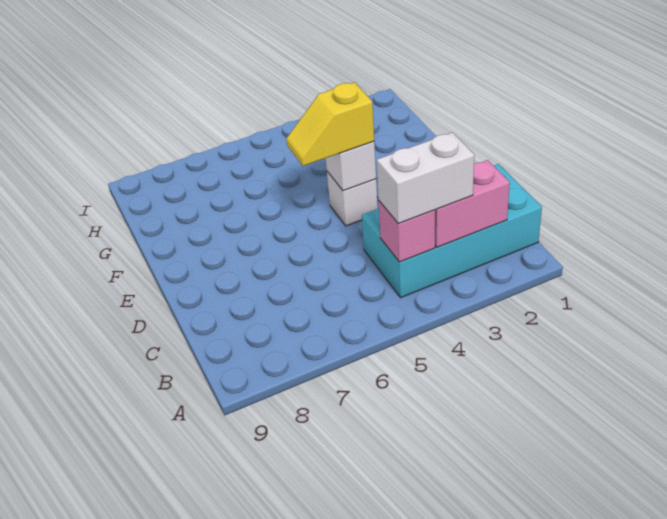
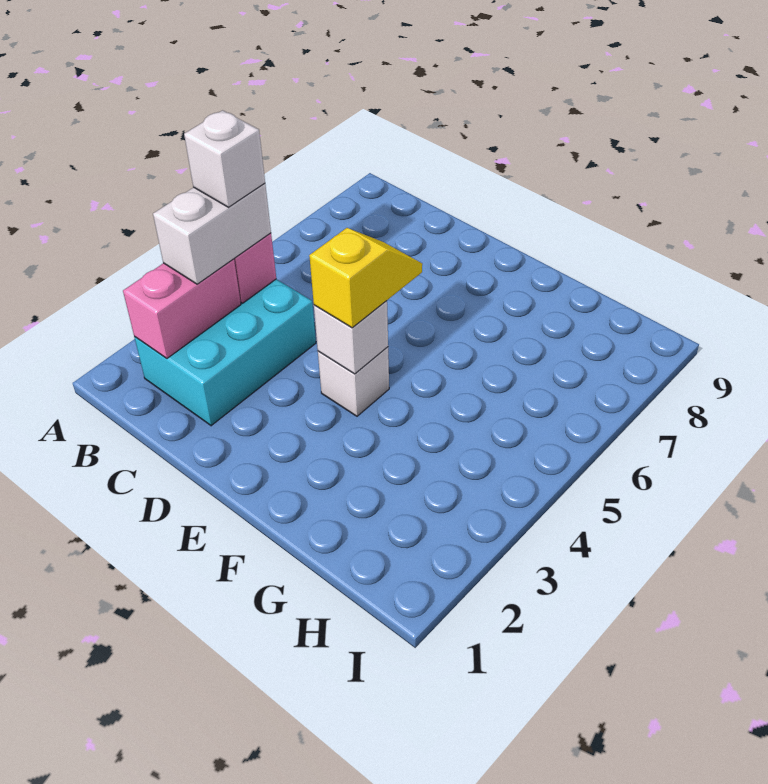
cyan brick B1:C4 level 1 -> cyan brick B2:C4 level 1
none -> white brick B4 level 4

